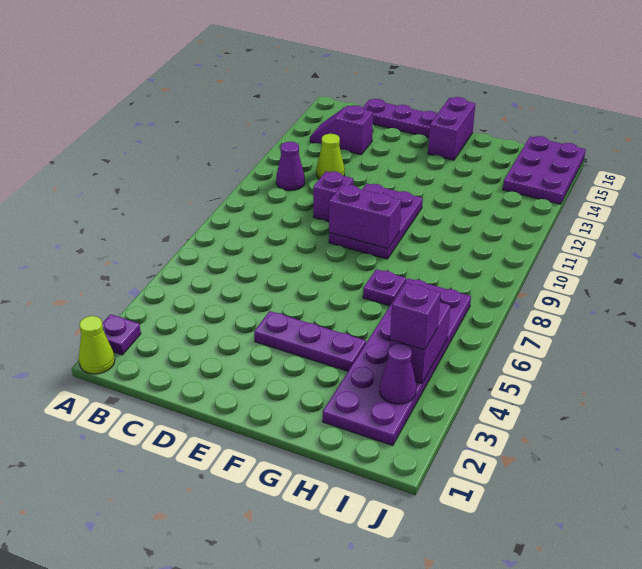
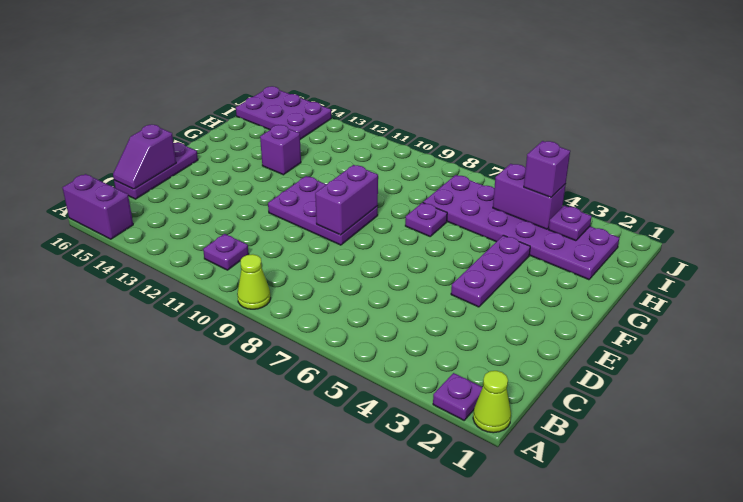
purple cone B11 level 1 -> purple plate B11 level 1
purple slope B14:C14 level 1 top C -> purple slope C16:D16 level 2 top D
lime cone C12 level 1 -> lime cone A9 level 1
purple brick D10 level 1 -> purple brick G13 level 1
purple brick F15:F16 level 1 -> purple brick A15:A16 level 1
purple cone I3 level 2 -> purple plate I3 level 2

